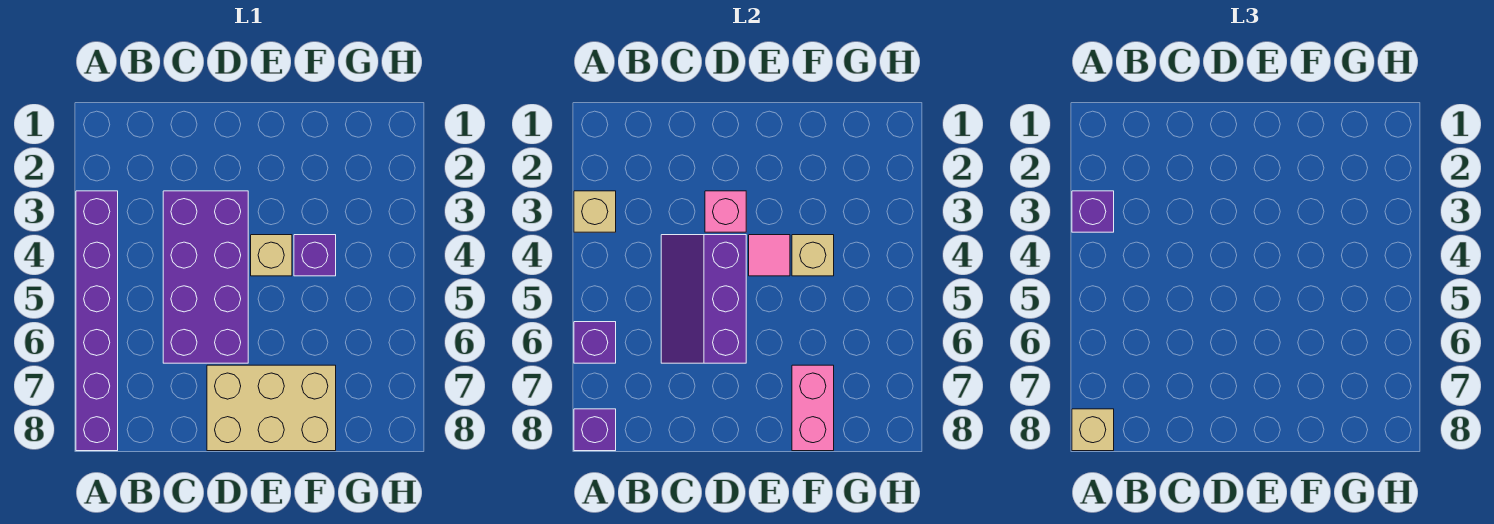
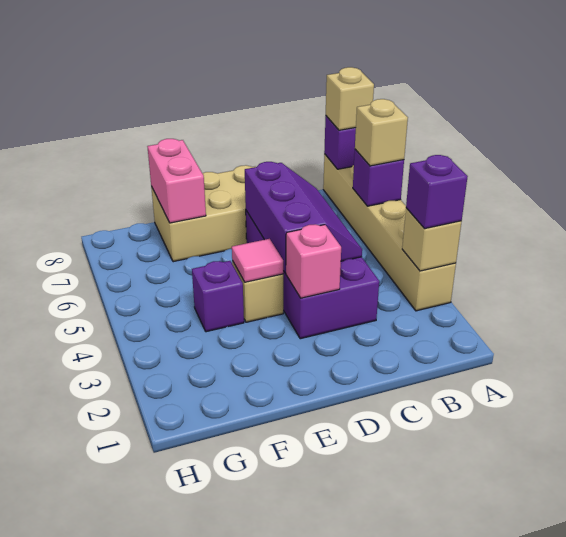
purple brick A3:A8 level 1 -> tan brick A3:A8 level 1
tan brick F4 level 2 -> tan brick A6 level 3

